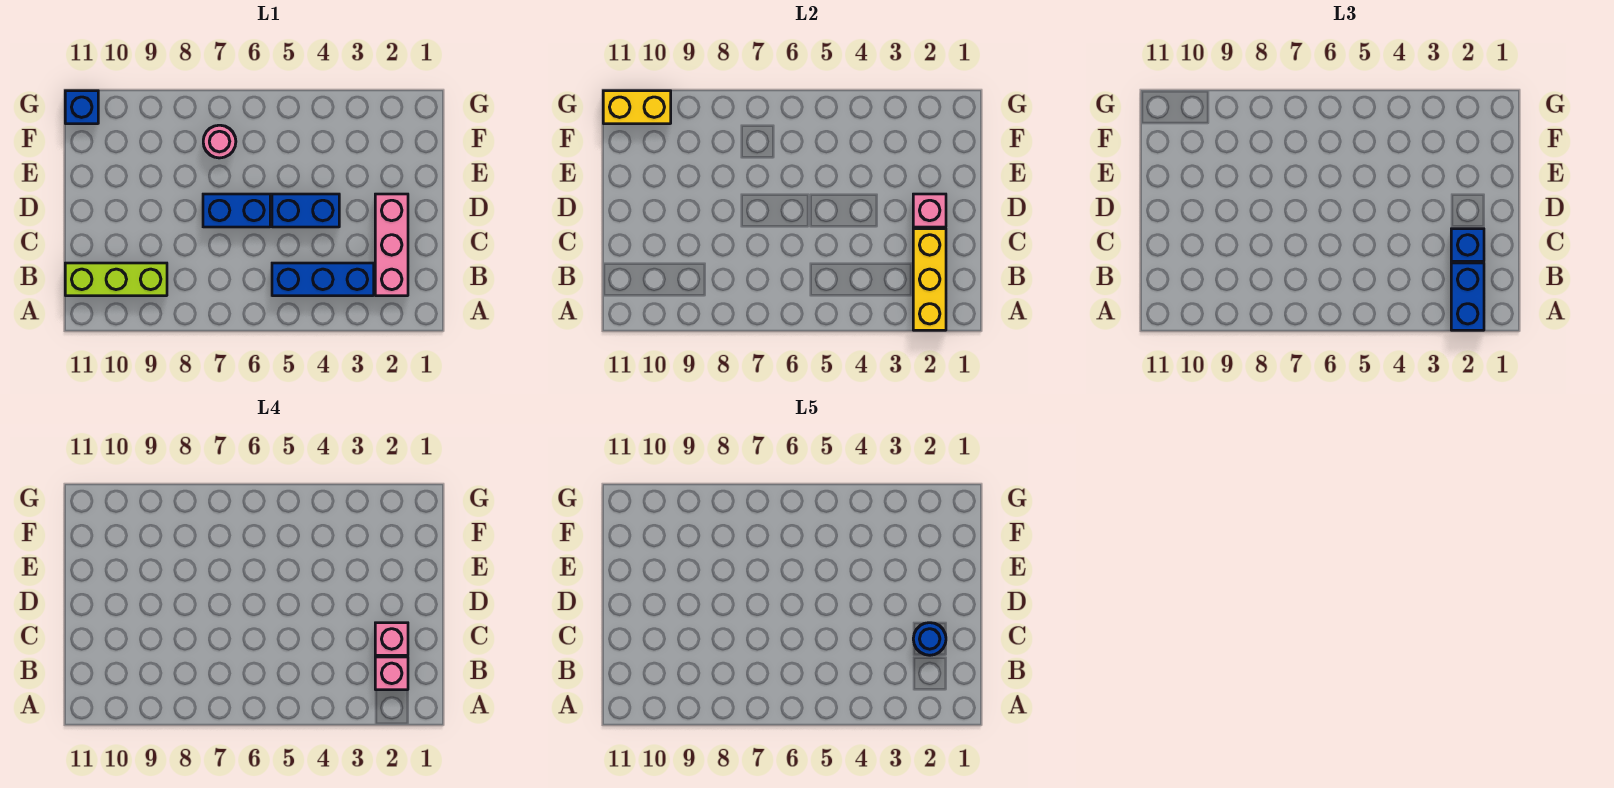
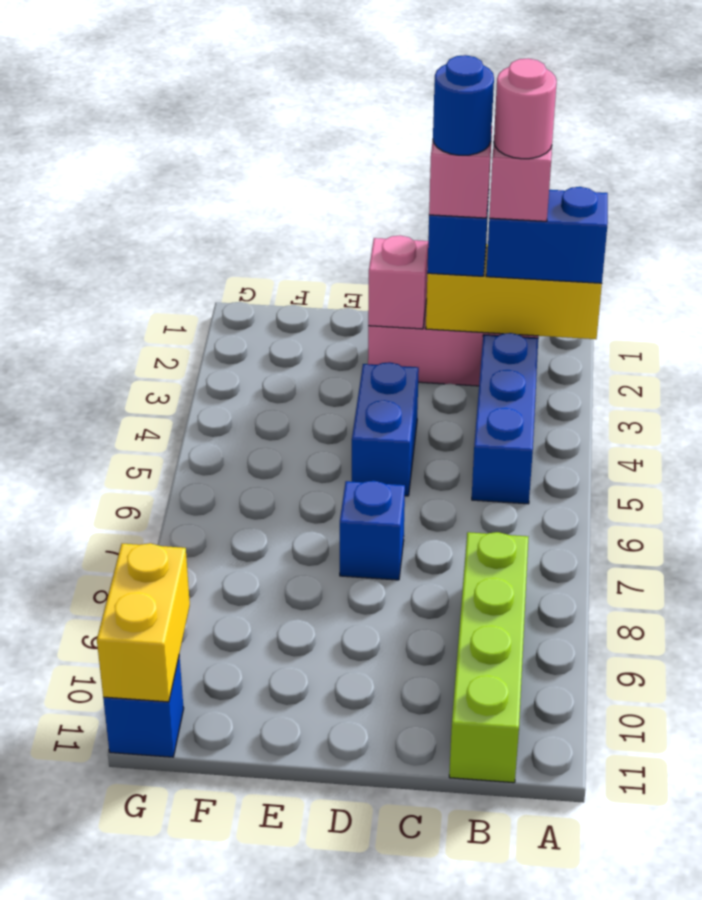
lime brick B9:B11 level 1 -> lime brick B8:B11 level 1
blue brick D6:D7 level 1 -> blue brick D7 level 1
pink round brick F7 level 1 -> pink round brick B2 level 5

